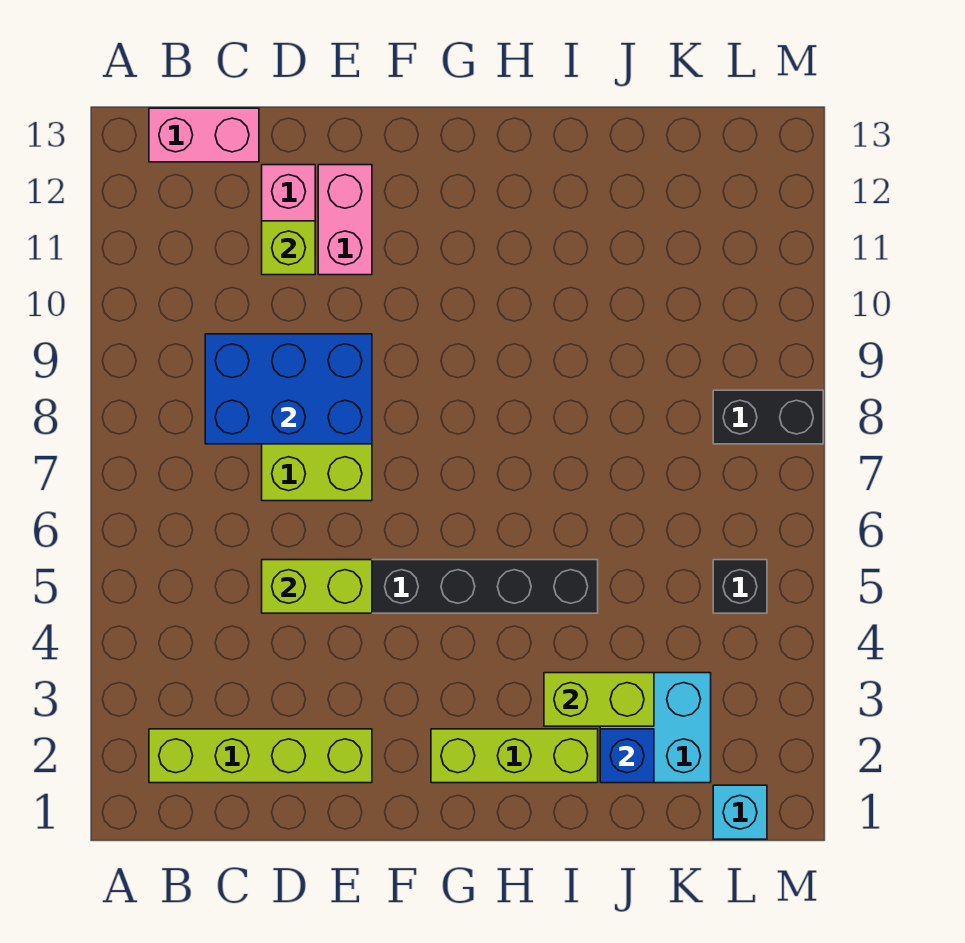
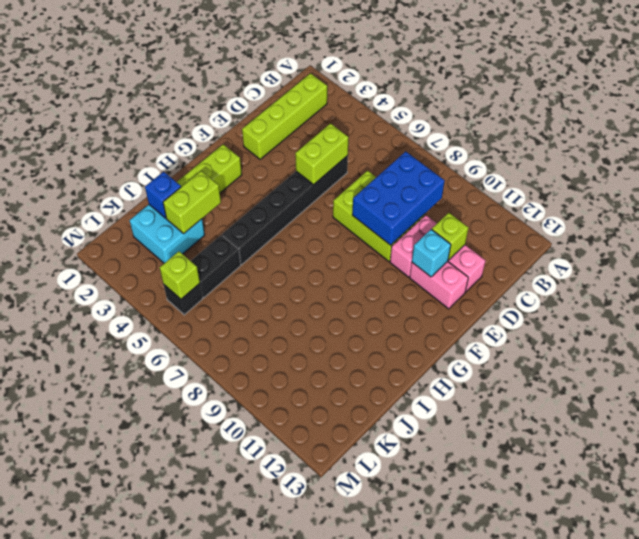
pink brick B13:C13 level 1 -> pink brick D10:E10 level 1
cyan brick L1 level 1 -> cyan brick E11 level 2
none -> lime brick L5 level 2
black brick L8:M8 level 1 -> black brick J5:K5 level 1

